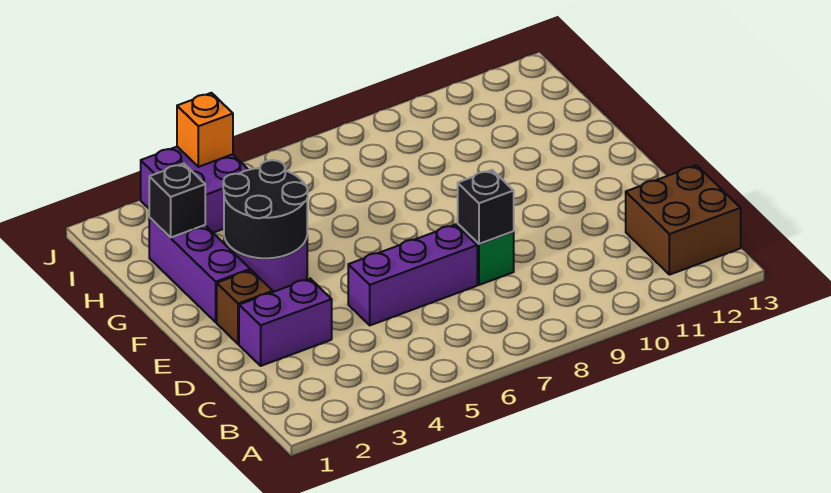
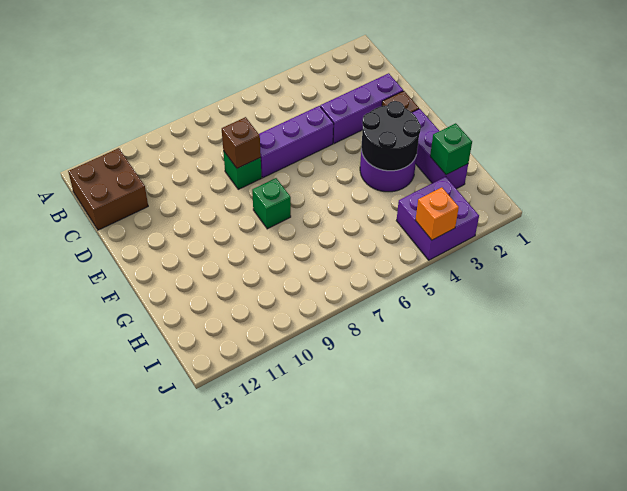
purple brick D2:D3 level 1 -> purple brick D2:D4 level 1
black brick D8 level 2 -> brown brick D8 level 2
none -> green brick F8 level 1
black brick H2 level 2 -> green brick H2 level 2

